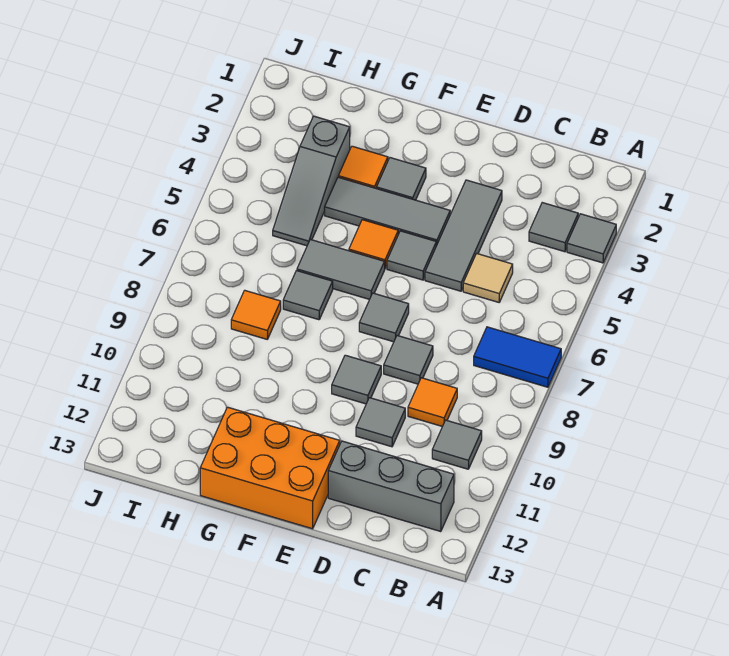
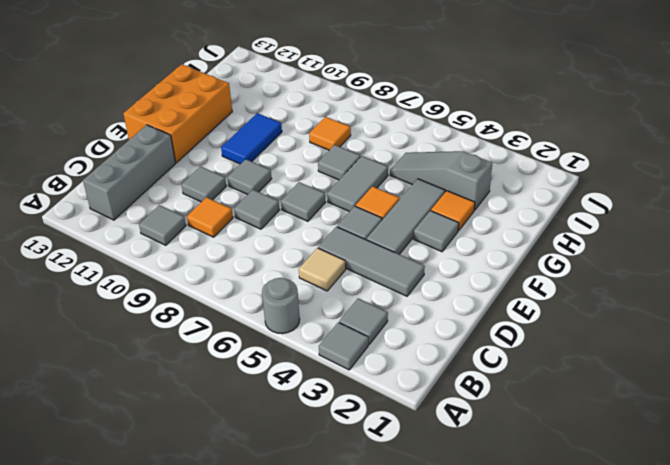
none -> grey round brick A5 level 1
blue tile A7:B7 level 1 -> blue tile F10:G10 level 1

